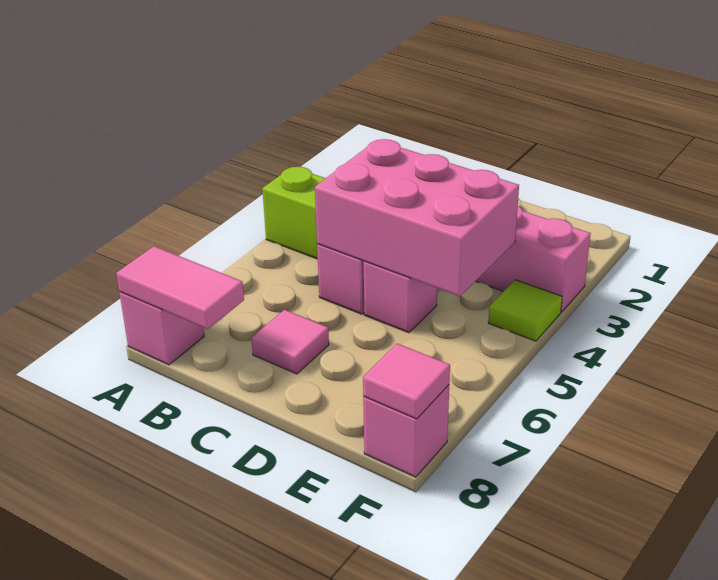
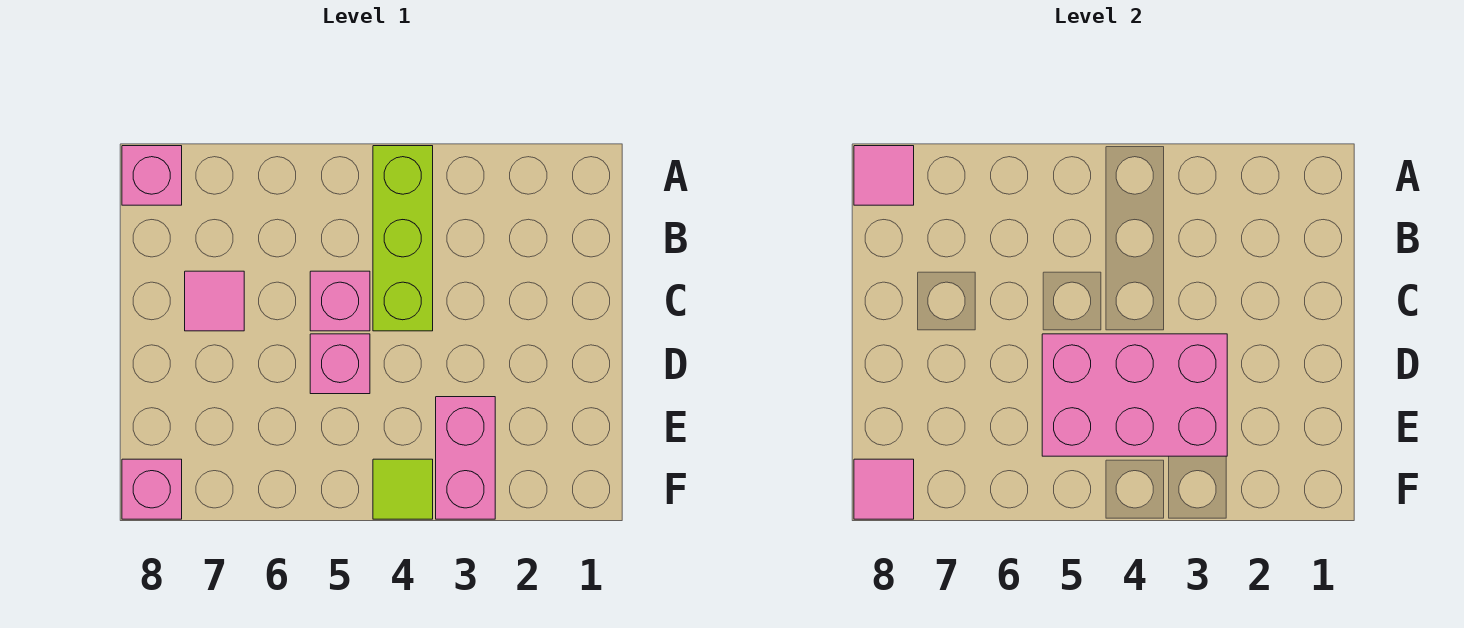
pink tile A8:B8 level 2 -> pink tile A8 level 2
pink brick C4:E5 level 2 -> pink brick D3:E5 level 2

